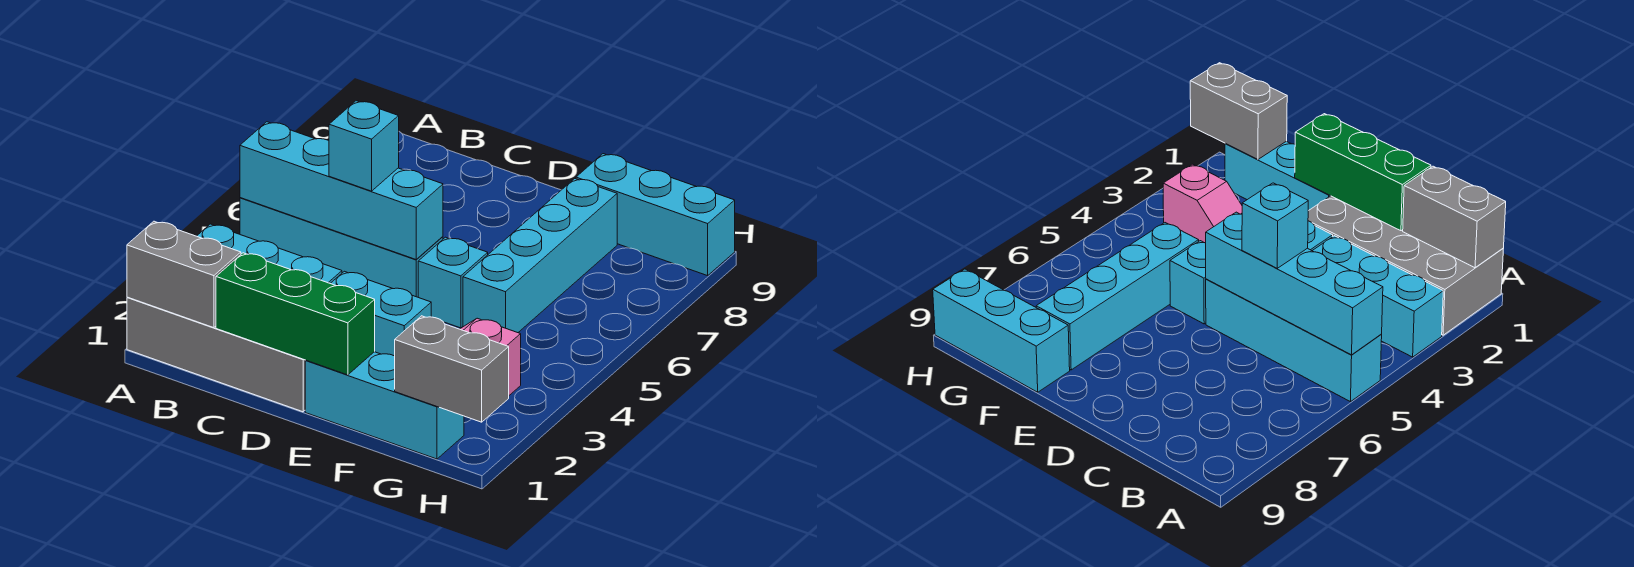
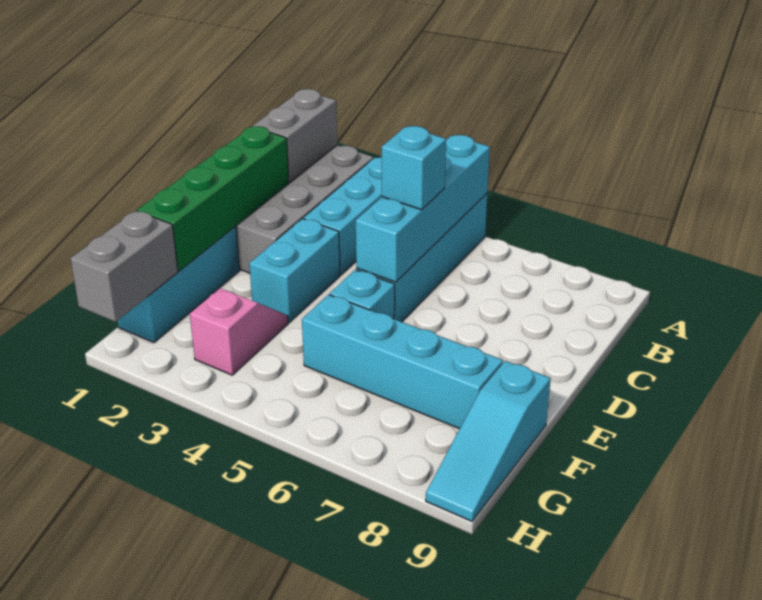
green brick C1:E1 level 2 -> green brick C1:F1 level 2
cyan brick F9:H9 level 1 -> cyan slope F9:H9 level 1 top F

